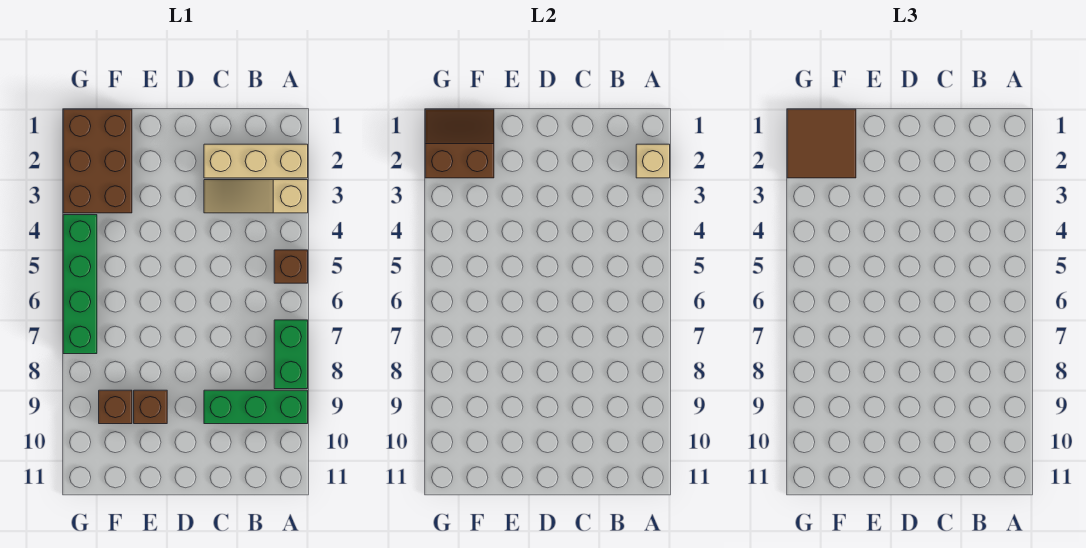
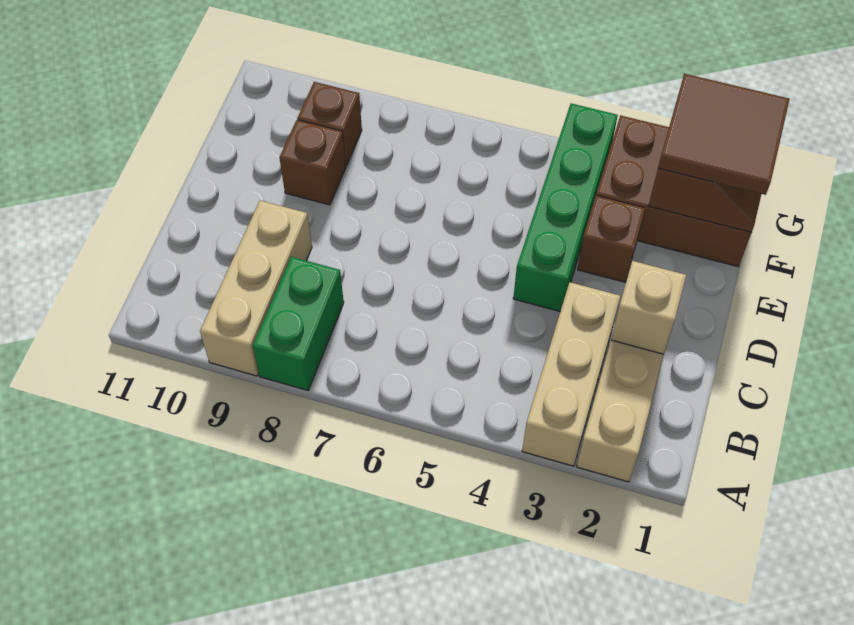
tan brick A2 level 2 -> tan brick C2 level 2
tan slope A3:C3 level 1 top A -> tan brick A3:C3 level 1
brown brick A5 level 1 -> brown brick E3 level 1
green brick A7:A8 level 1 -> green brick A8:B8 level 1
green brick A9:C9 level 1 -> tan brick A9:C9 level 1
green brick G4:G7 level 1 -> green brick D4:G4 level 1

